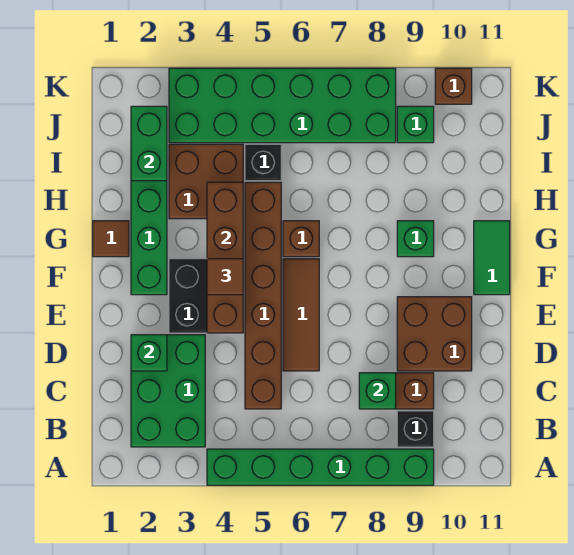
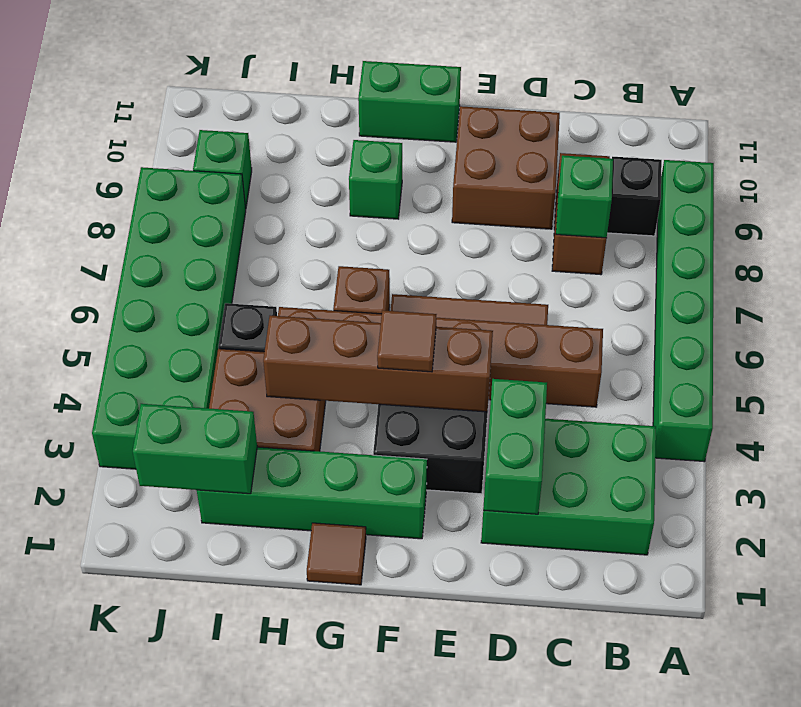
green brick D2 level 2 -> green brick D2:D3 level 2
green tile F11:G11 level 1 -> green brick F11:G11 level 1
brown brick K10 level 1 -> none

